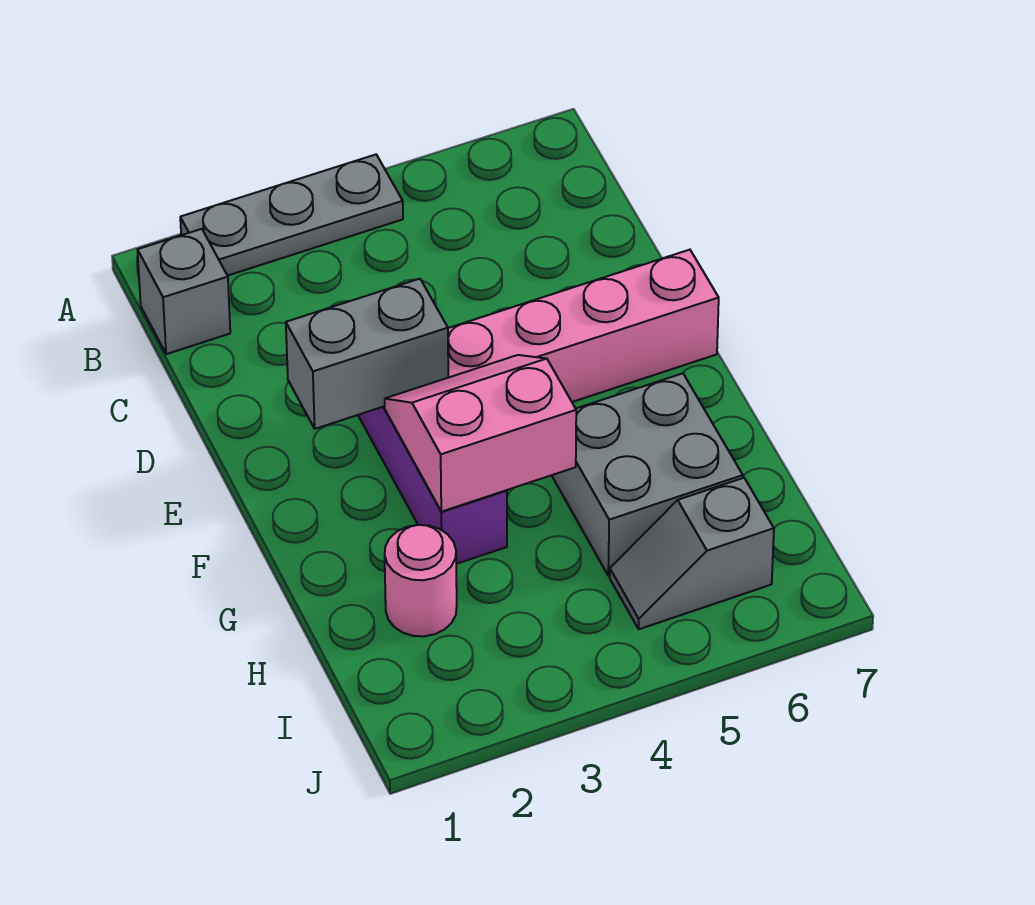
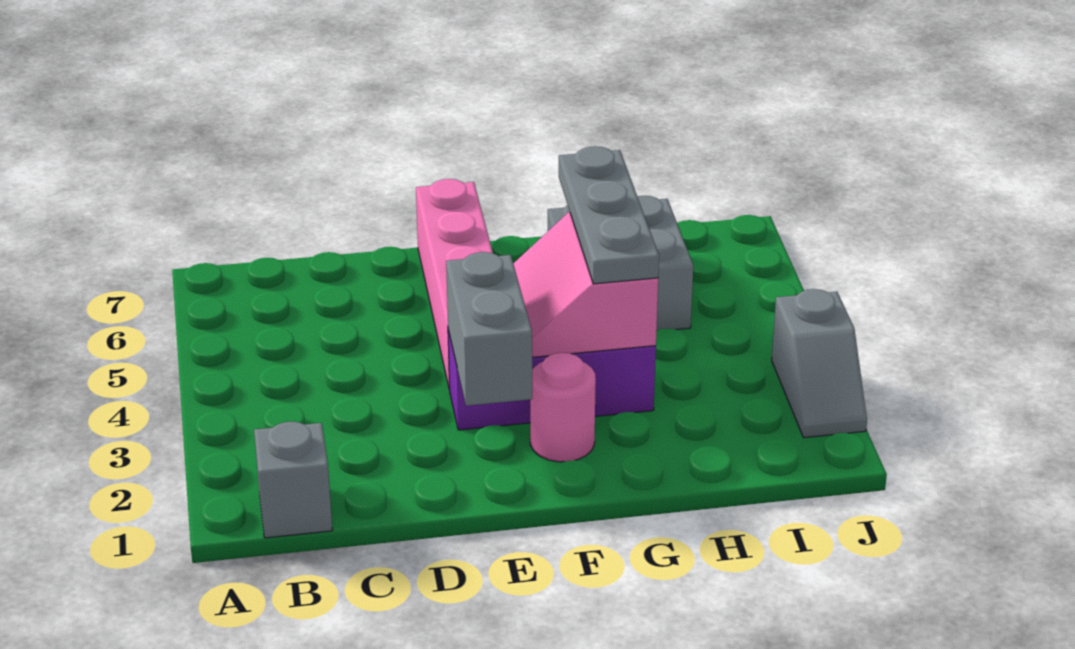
grey plate A2:A4 level 1 -> grey plate G3:G5 level 3
pink round brick H2 level 1 -> pink round brick F2 level 1
grey slope I5:I6 level 1 top 6 -> grey slope J2:J3 level 1 top 3

